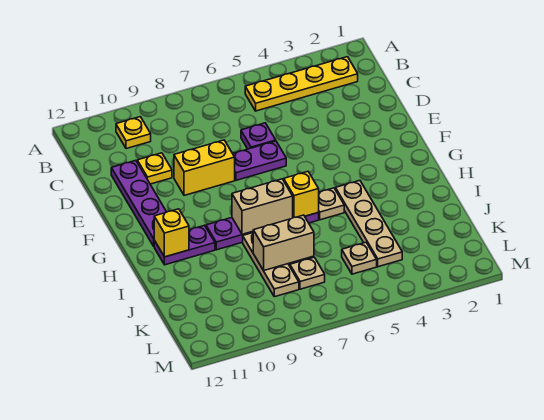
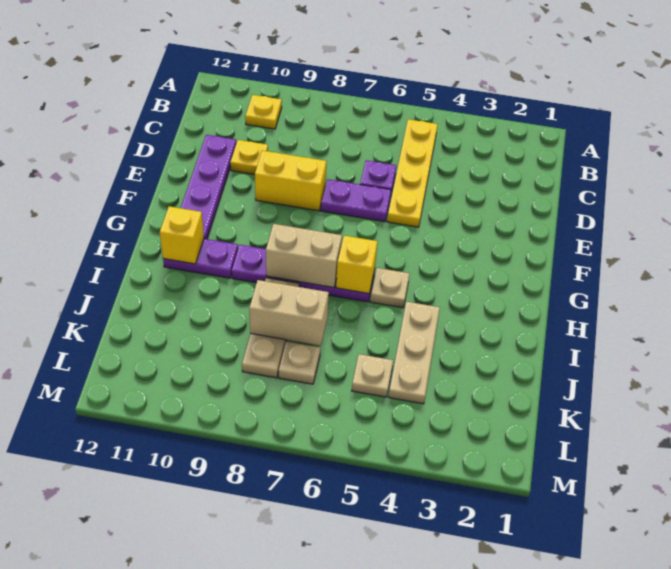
yellow plate B2:B5 level 1 -> yellow plate B5:E5 level 1
tan plate H4:K4 level 1 -> tan plate I4:K4 level 1

